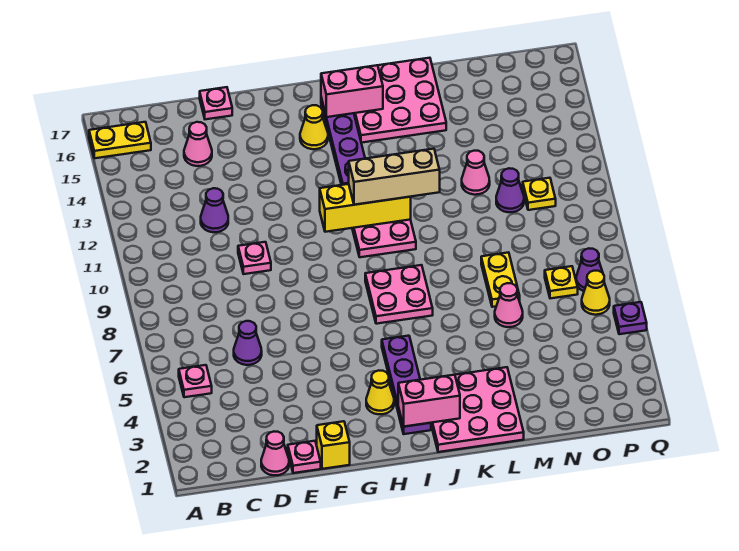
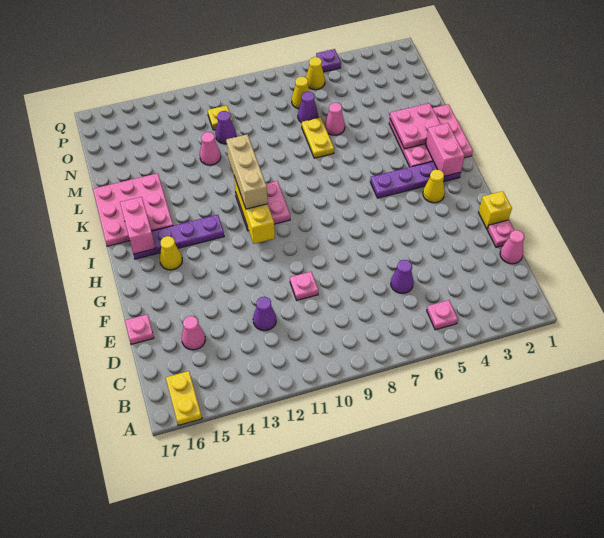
pink plate I7:J8 level 1 -> pink plate K2:L3 level 2
yellow plate M7:M8 level 1 -> yellow plate L7:M7 level 1
yellow plate O7 level 1 -> yellow cone O7 level 1
purple cone P7 level 1 -> purple cone N7 level 1

